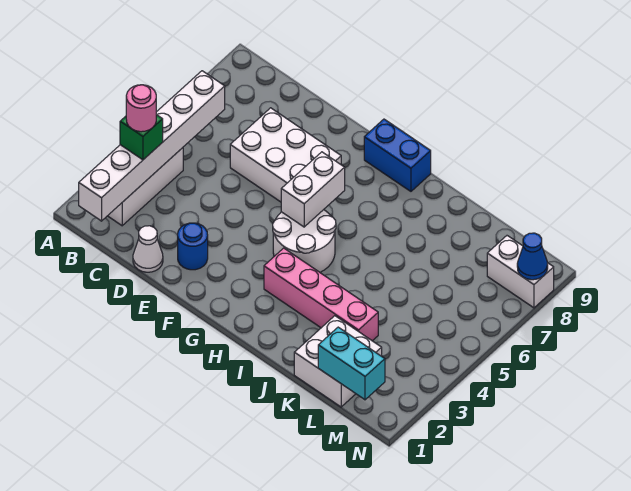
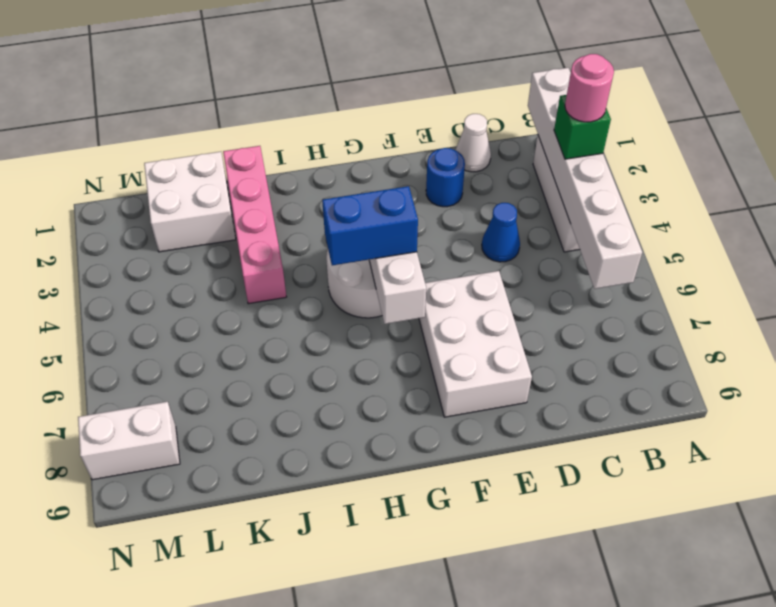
white brick D6:F7 level 1 -> white brick E6:F8 level 1
blue brick G9:H9 level 1 -> blue brick G5:H5 level 3
pink brick H3:K3 level 1 -> pink brick J1:J4 level 1
cyan brick L1:M1 level 2 -> none
blue cone N8 level 2 -> blue cone D4 level 1

